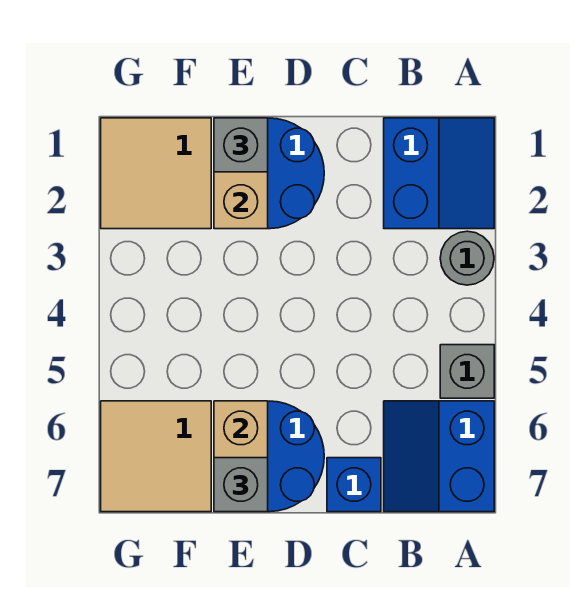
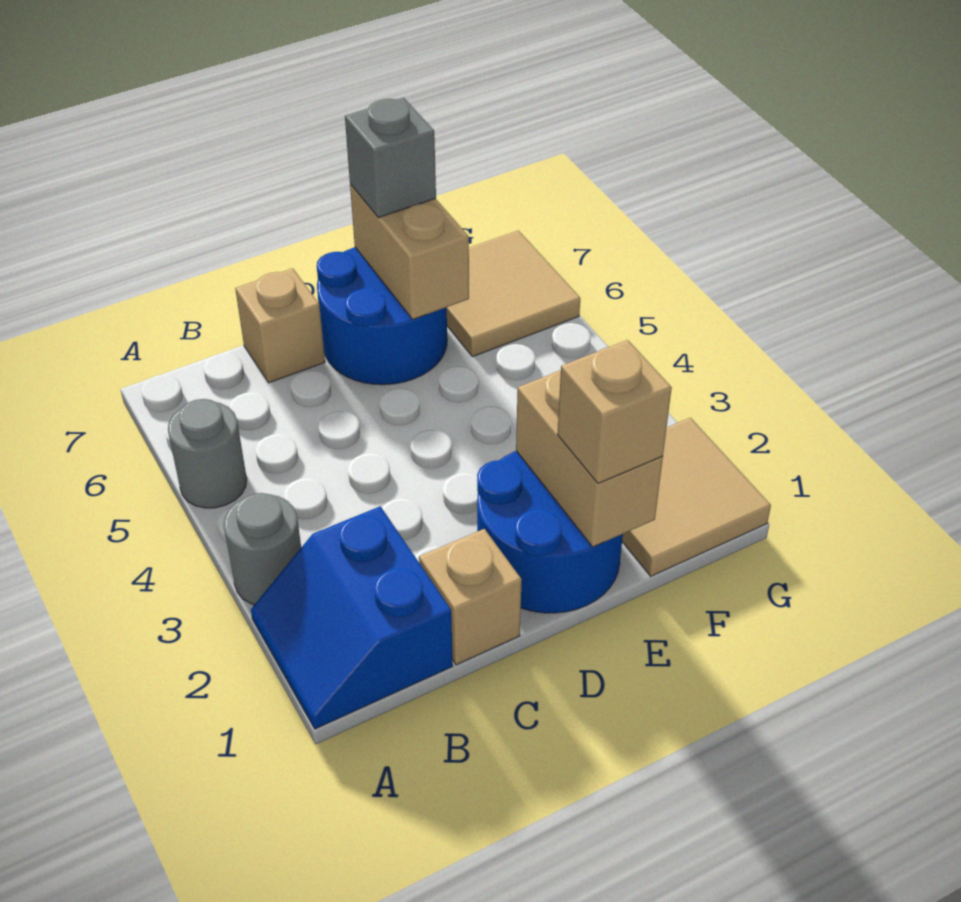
grey brick A5 level 1 -> grey round brick A5 level 1
blue slope A6:B7 level 1 top A -> none
none -> tan brick C1 level 1
blue brick C7 level 1 -> tan brick C7 level 1
grey brick E1 level 3 -> tan brick E1 level 3

